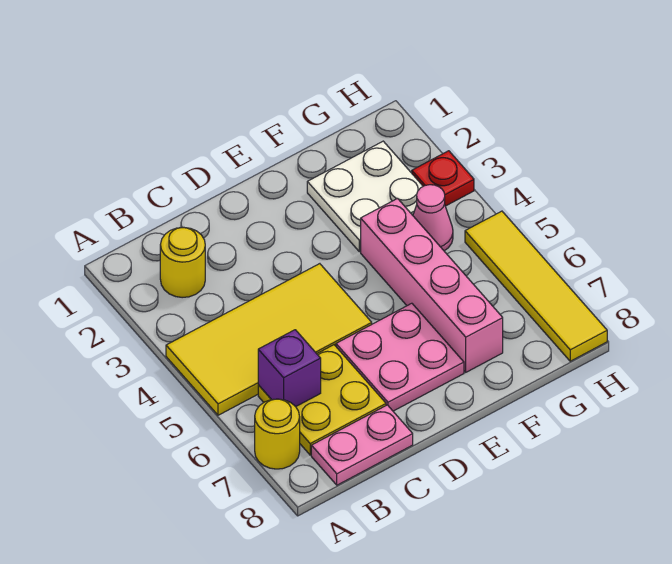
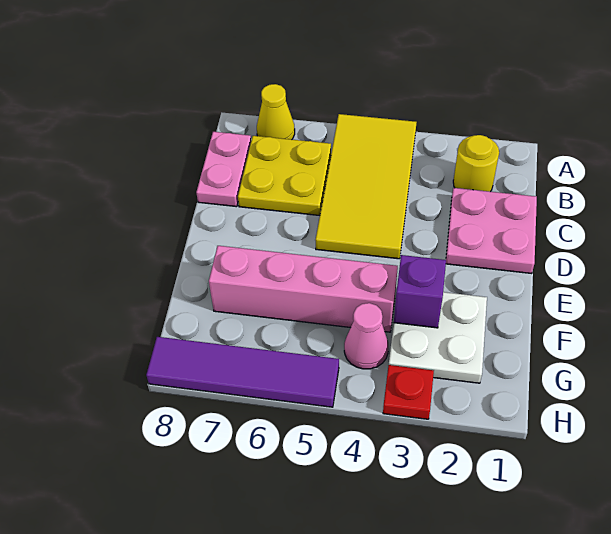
yellow round brick A7 level 1 -> yellow cone A7 level 1
purple brick B6 level 2 -> purple brick F3 level 2
pink plate D6:E7 level 1 -> pink plate C1:D2 level 1
yellow tile H5:H8 level 1 -> purple tile H5:H8 level 1

